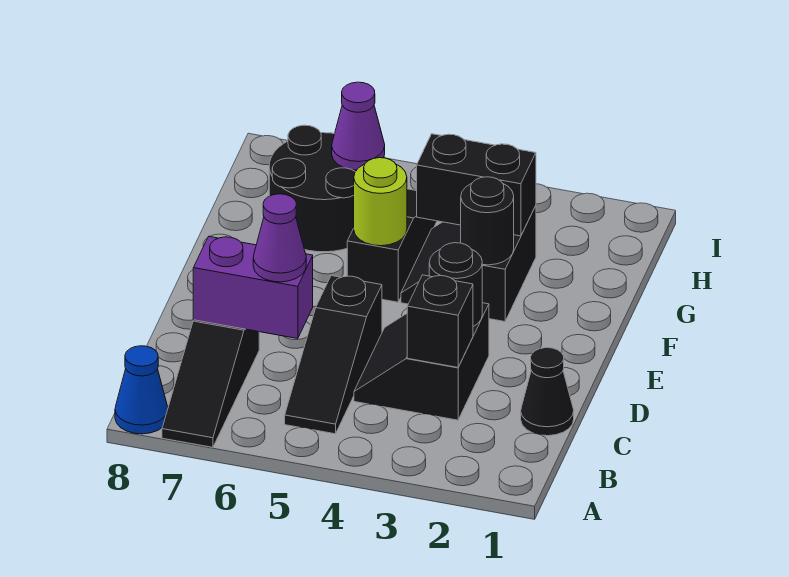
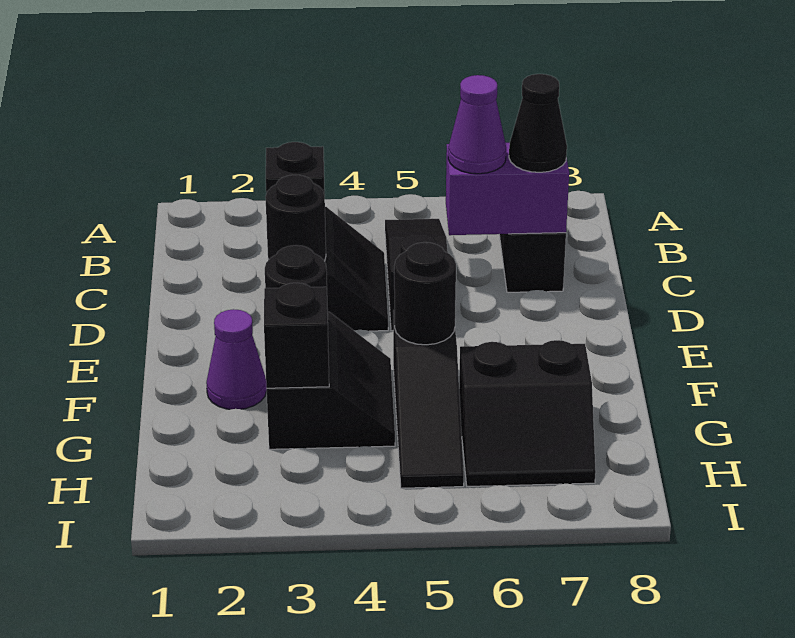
blue cone A8 level 1 -> none
black cone C1 level 1 -> black cone C7 level 3
lime round brick F5 level 2 -> black round brick F5 level 2
black brick G3:G4 level 2 -> black brick G3 level 2
black round brick G6:H7 level 1 -> black slope G6:H7 level 1 top G
purple cone H6 level 2 -> purple cone F2 level 1

